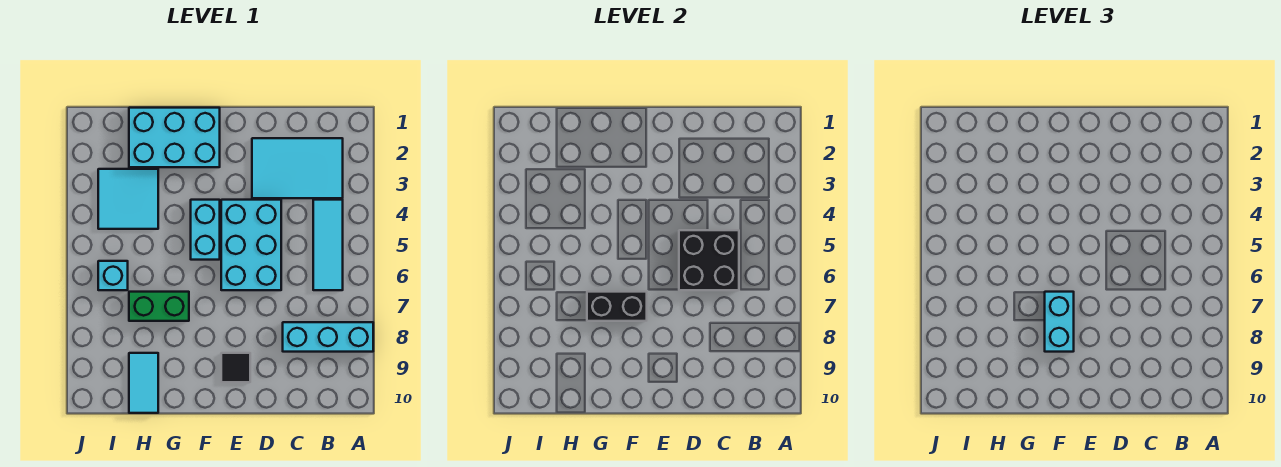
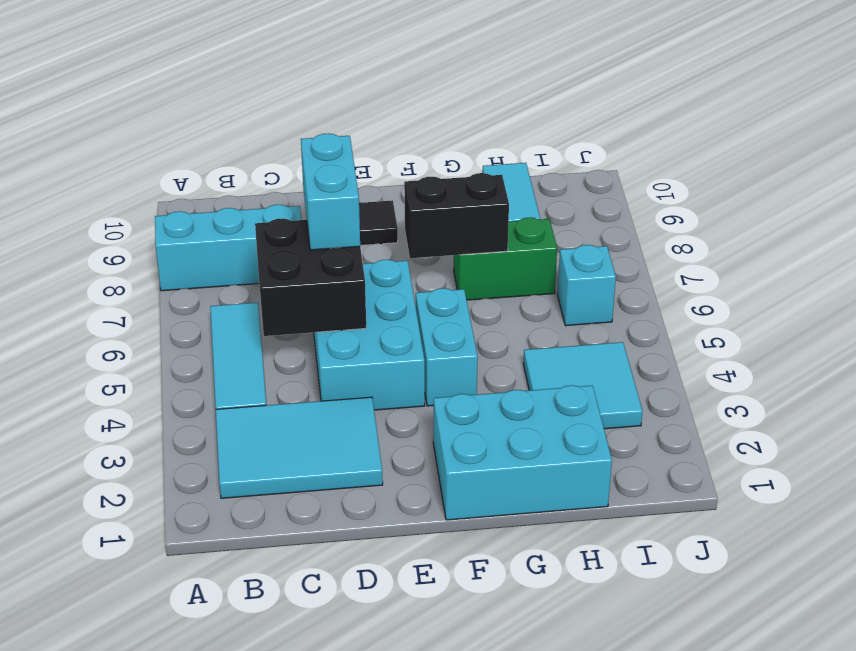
cyan brick F7:F8 level 3 -> cyan brick D6:D7 level 3

